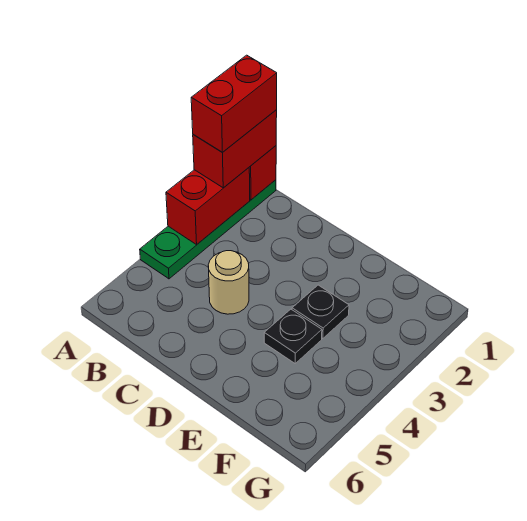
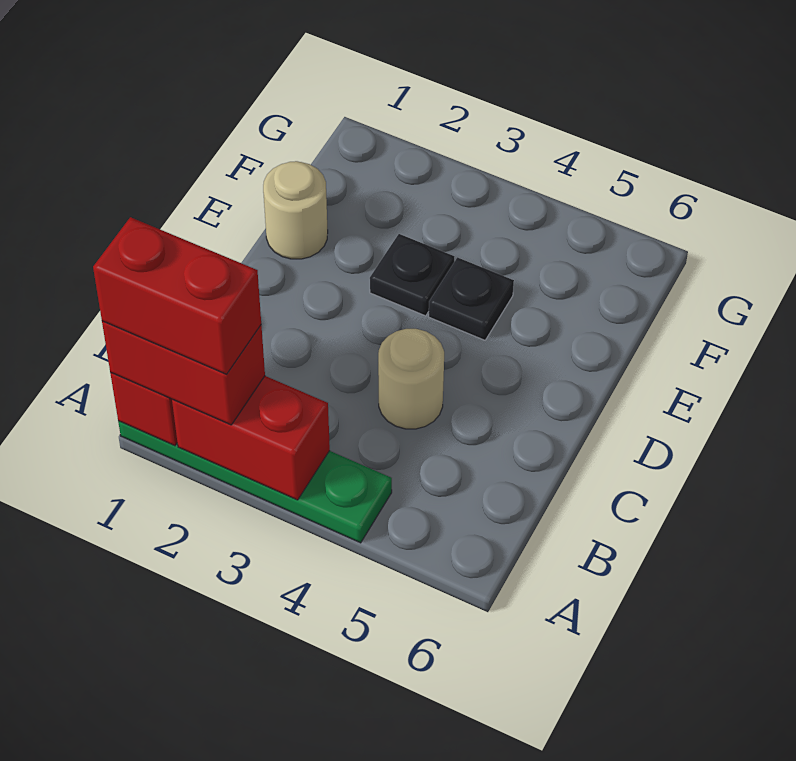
none -> tan round brick E1 level 1

